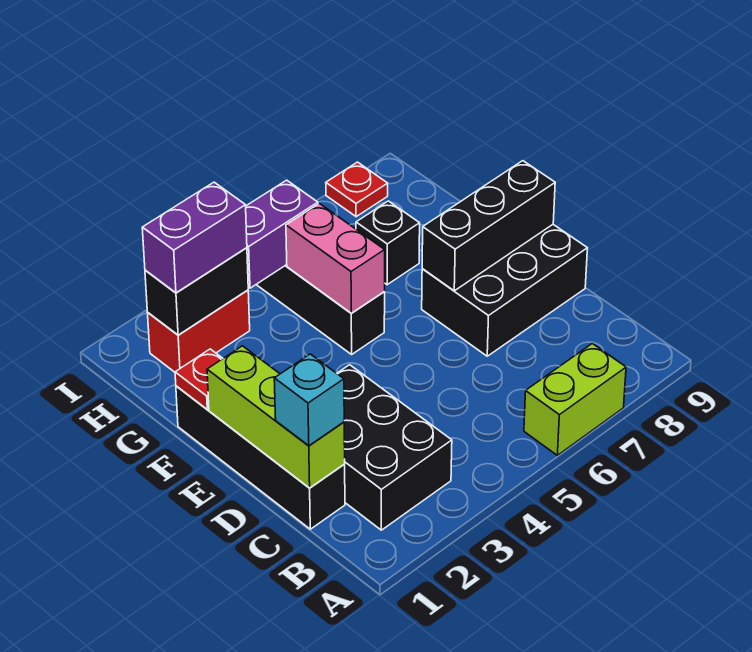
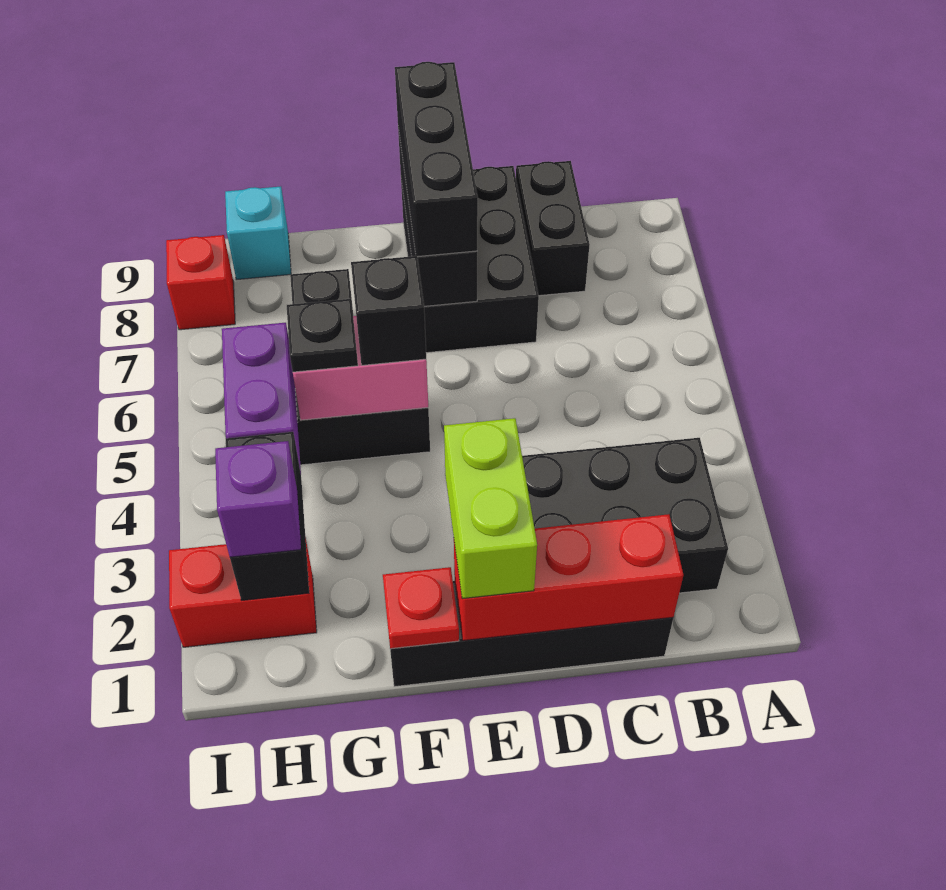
lime brick A6:A7 level 1 -> lime brick E1:E2 level 3
lime brick C1:E1 level 2 -> red brick C1:E1 level 2
cyan brick C1 level 3 -> cyan brick H9 level 1
none -> black brick C8:C9 level 1
none -> black brick E7:E9 level 3
none -> black brick F5 level 3
none -> black plate G5 level 3
red brick H2:H3 level 1 -> red brick H2:I2 level 1
purple brick H2:H3 level 3 -> purple brick H2 level 3
red plate I8 level 1 -> red brick I8 level 1

